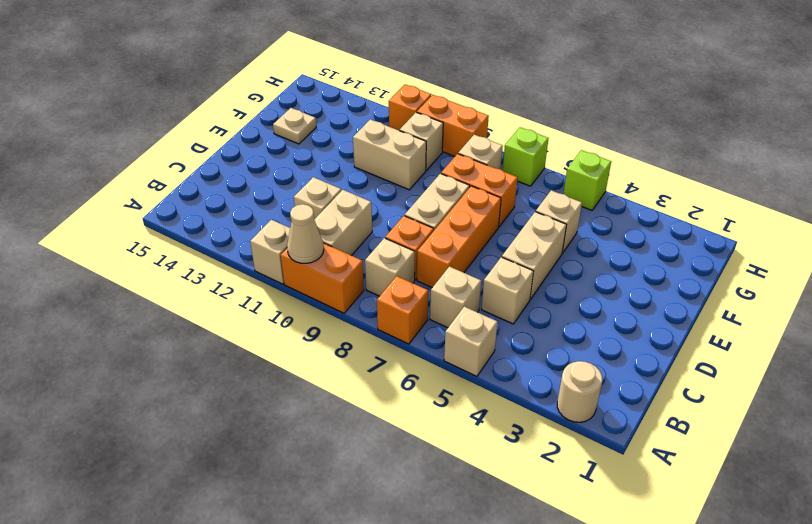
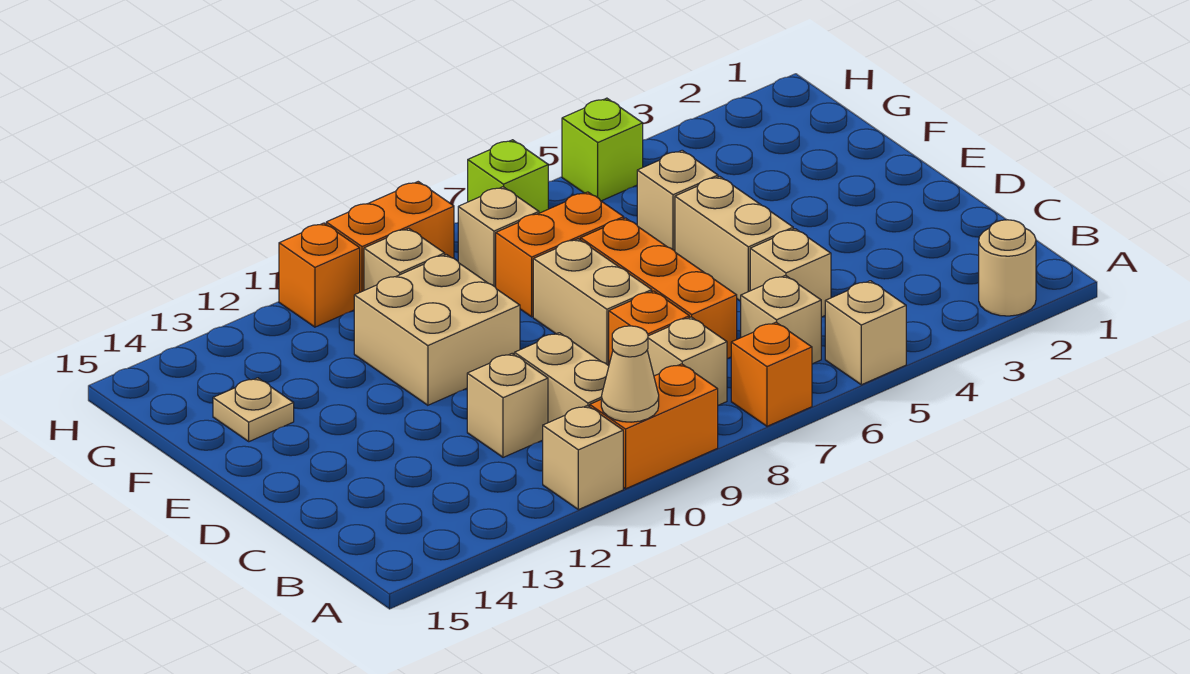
tan brick F10:F11 level 1 -> tan brick E10:F11 level 1

